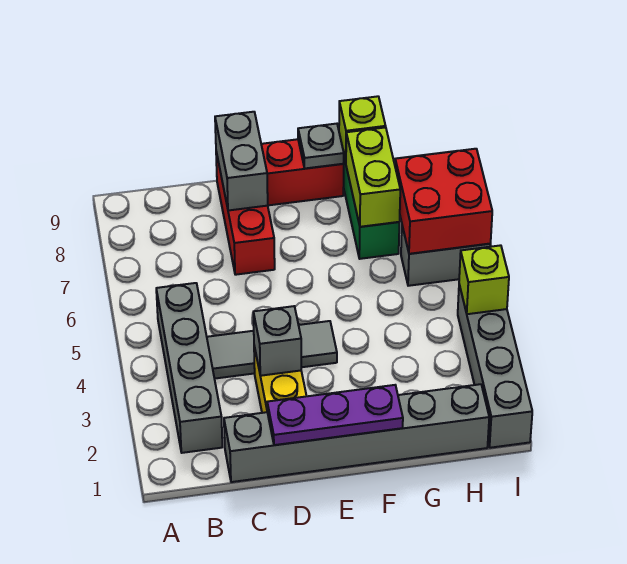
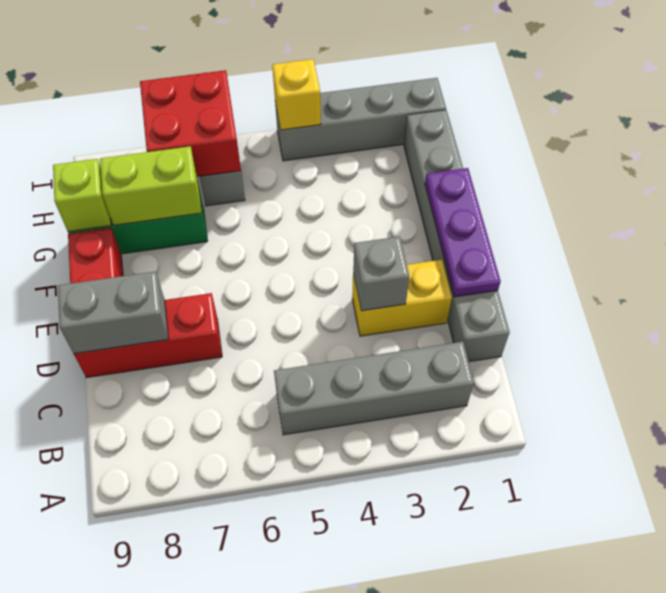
grey tile C4:E4 level 1 -> none
grey plate F9 level 2 -> none
lime brick I4 level 2 -> yellow brick I4 level 2

